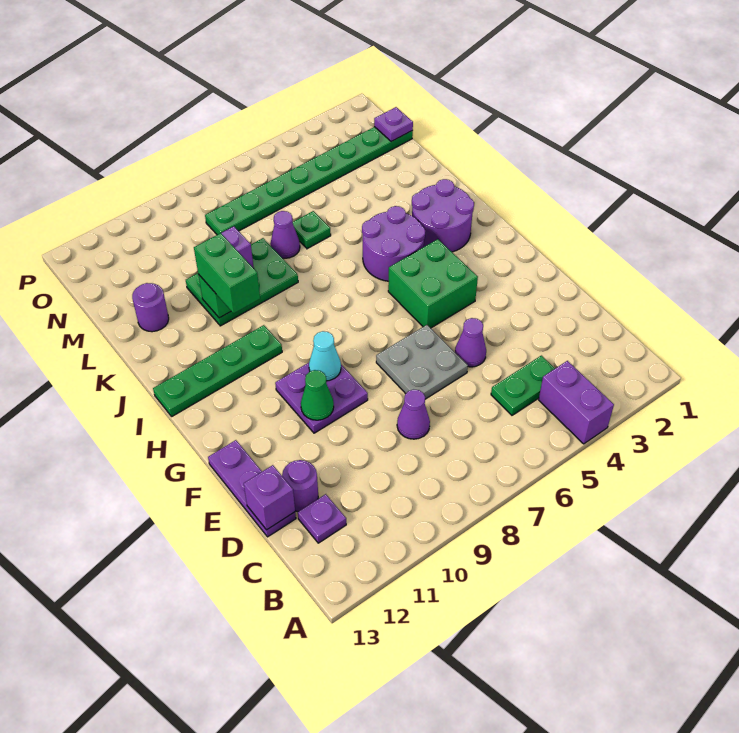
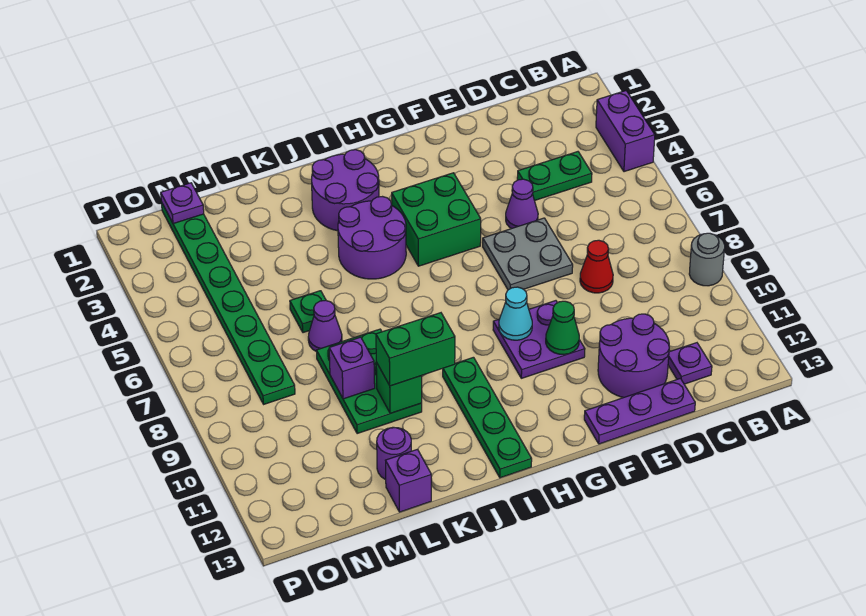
purple brick A4:B4 level 1 -> purple brick A3:A4 level 1
none -> grey round brick A9 level 1
green plate C4:C5 level 1 -> green plate C4:D4 level 1
purple cone D8 level 1 -> red cone D8 level 1
purple round brick D12 level 1 -> purple round brick D11:E12 level 1
purple brick D13 level 2 -> purple brick L13 level 1

